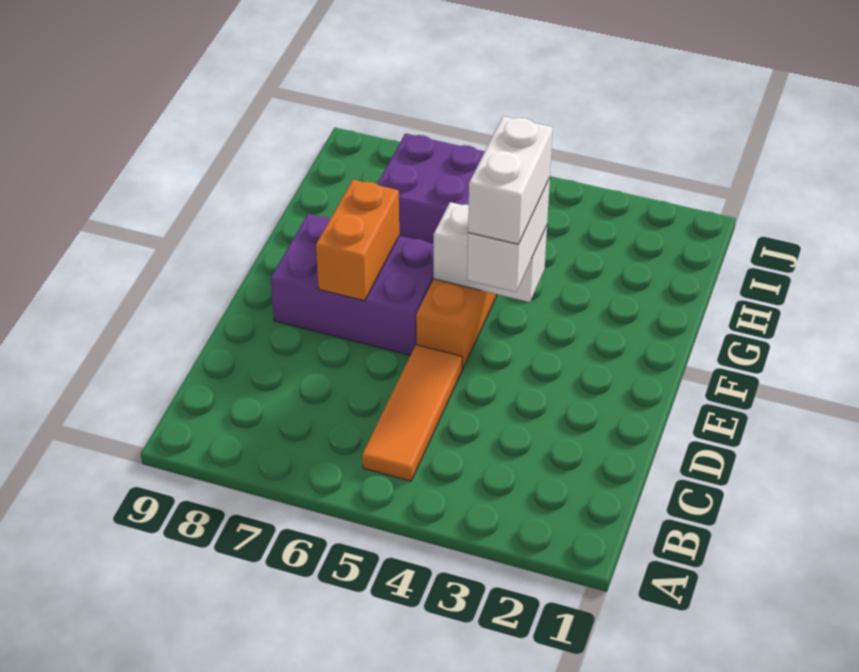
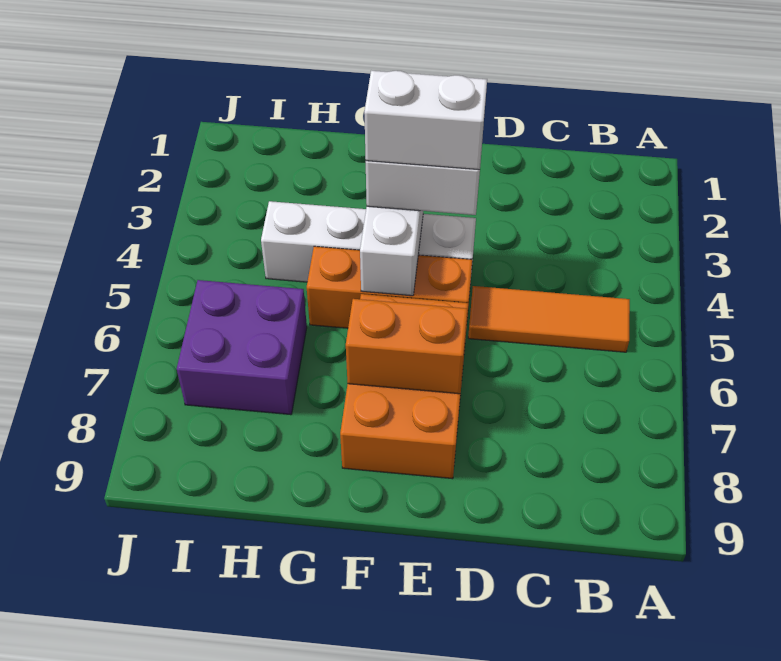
none -> white brick E4:H4 level 1
purple brick E6:F8 level 1 -> orange brick E6:F8 level 1

